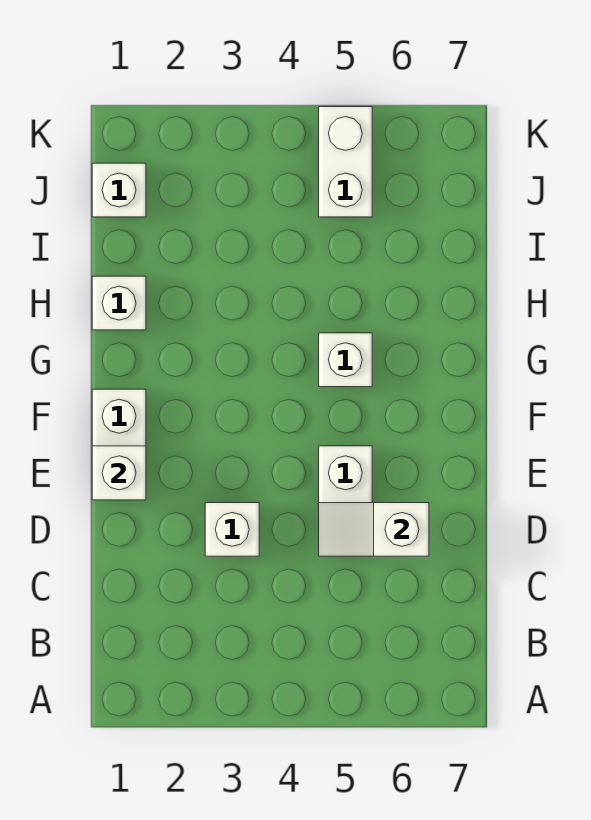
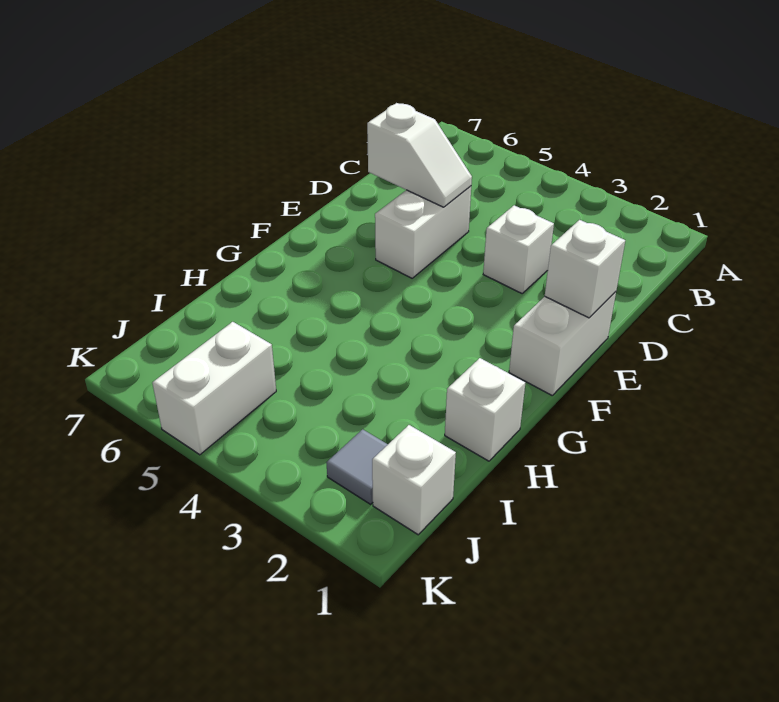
white brick G5 level 1 -> none
none -> grey tile J2 level 1

